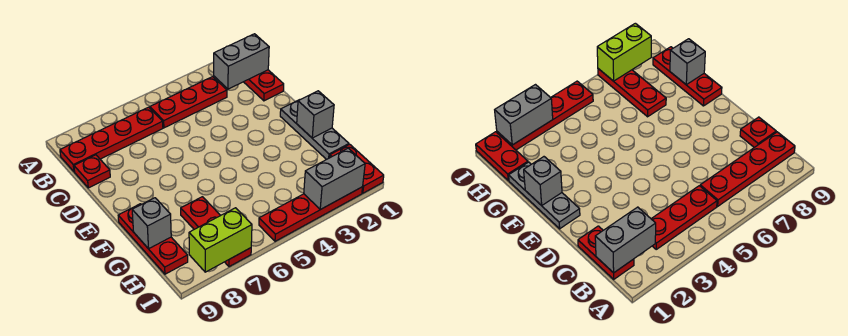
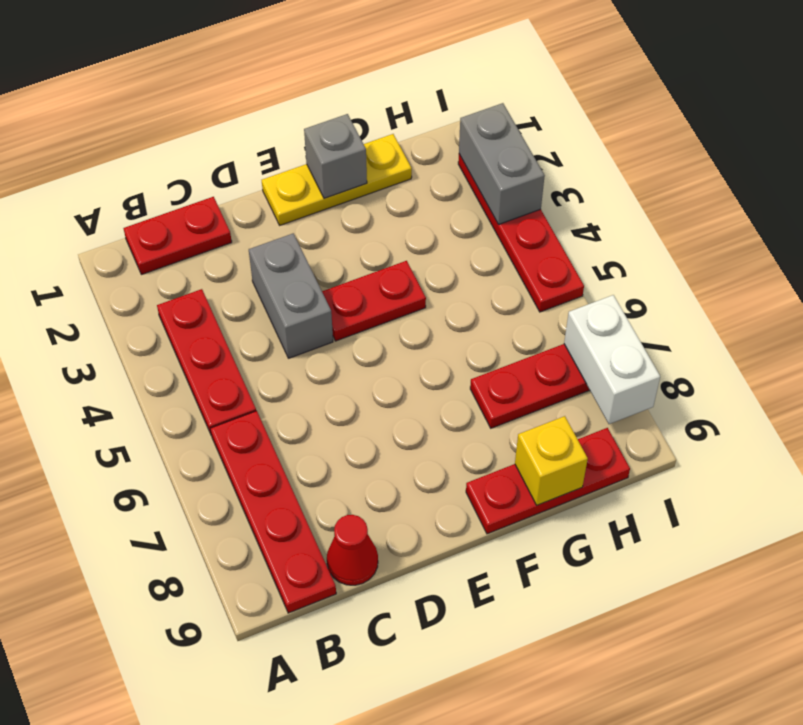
grey brick B1:B2 level 2 -> grey brick D3:D4 level 1
red plate C9 level 1 -> red cone C9 level 1
grey plate E1:G1 level 1 -> yellow plate E1:G1 level 1
grey brick G9 level 2 -> yellow brick G9 level 2
red plate H1:I1 level 1 -> red plate E4:F4 level 1
lime brick I7:I8 level 2 -> white brick I7:I8 level 2

